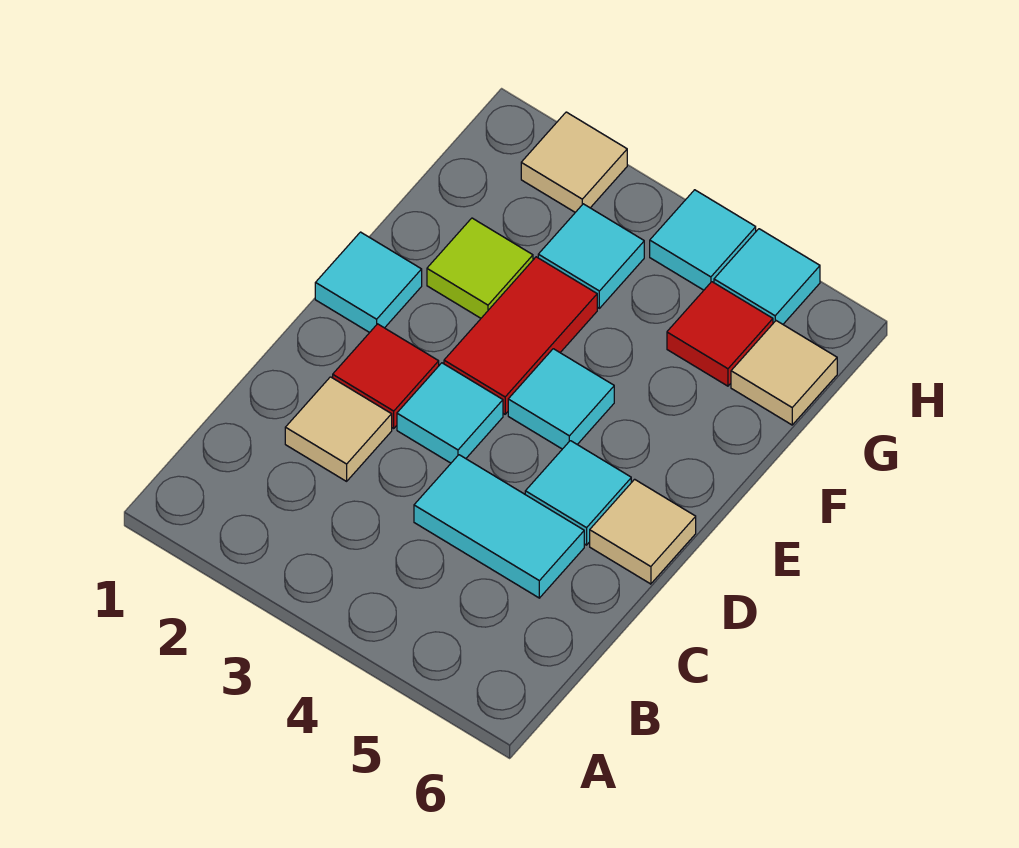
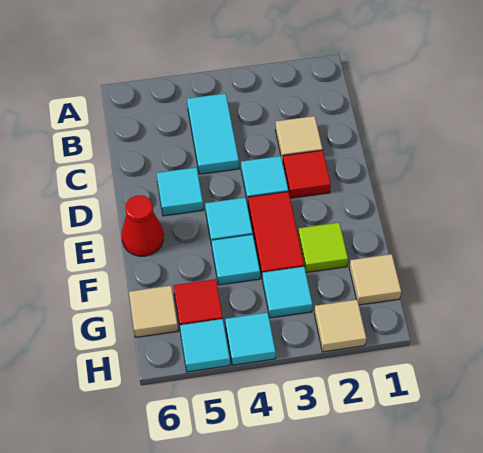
cyan tile C4:C5 level 1 -> cyan tile B4:C4 level 1
tan tile D6 level 1 -> tan tile G1 level 1
cyan tile E1 level 1 -> cyan tile F4 level 1
none -> red cone E6 level 1

